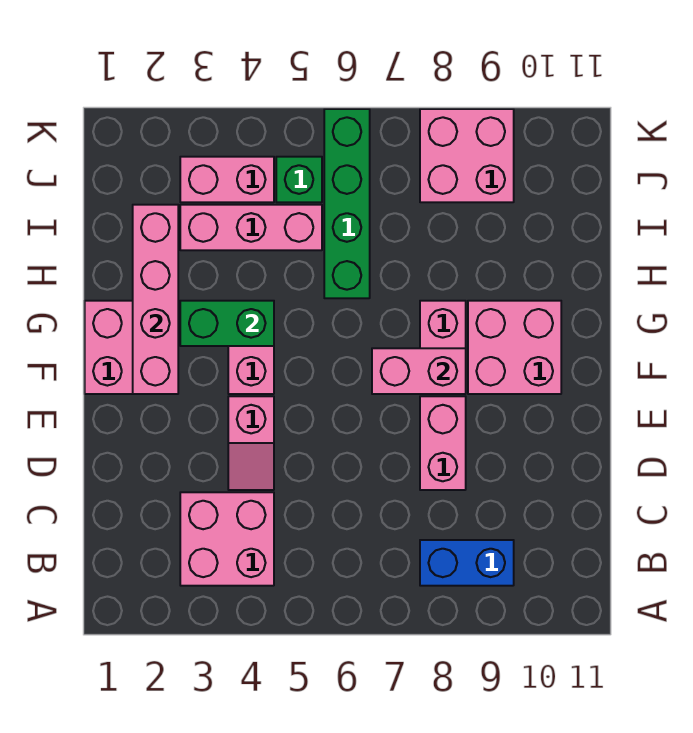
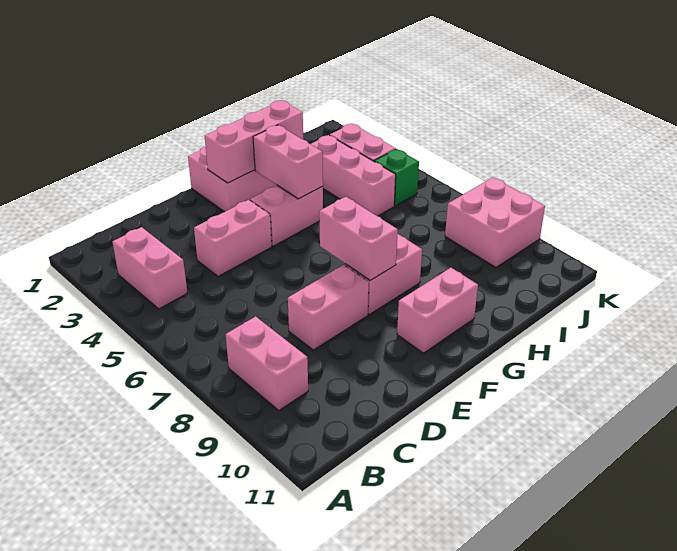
pink brick B3:C4 level 1 -> pink brick B3:B4 level 1
blue brick B8:B9 level 1 -> pink brick B8:B9 level 1
pink slope D4:E4 level 1 top E -> pink brick D4:E4 level 1
pink brick F2:I2 level 2 -> pink brick F2:H2 level 2
pink brick F9:G10 level 1 -> pink brick F10:G10 level 1
green brick G3:G4 level 2 -> pink brick G3:G4 level 2
green brick H6:K6 level 1 -> none

